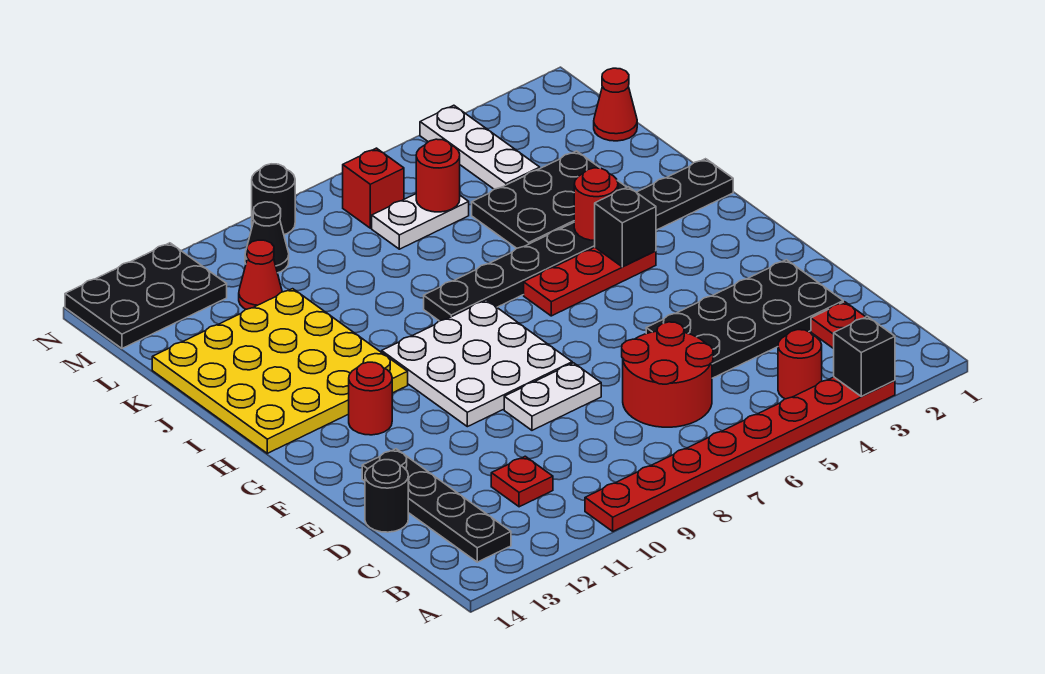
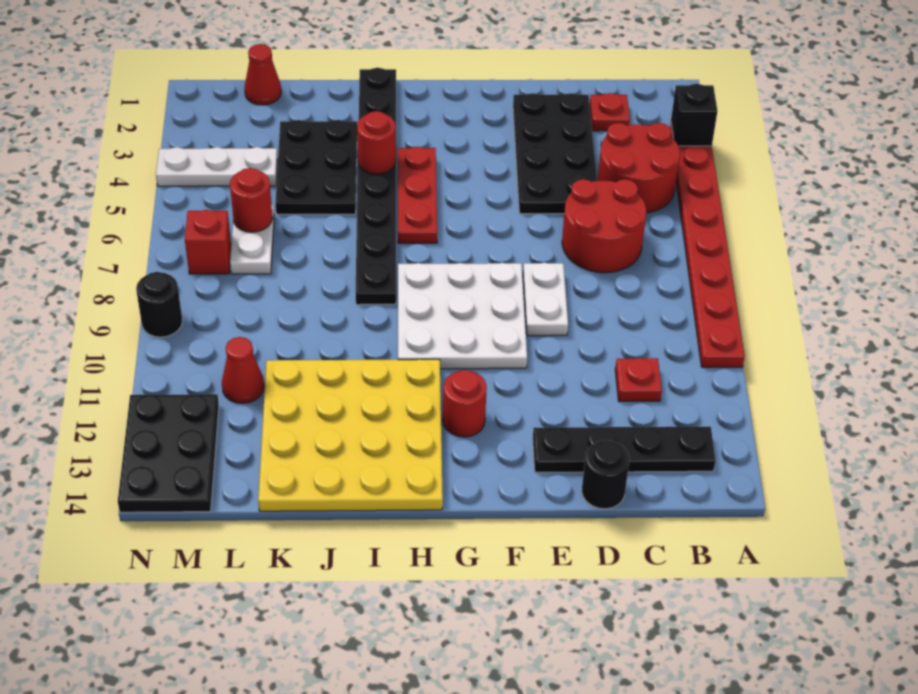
red round brick B4 level 1 -> red round brick B4:C5 level 1
black brick H4 level 2 -> none
black cone M10 level 1 -> none

